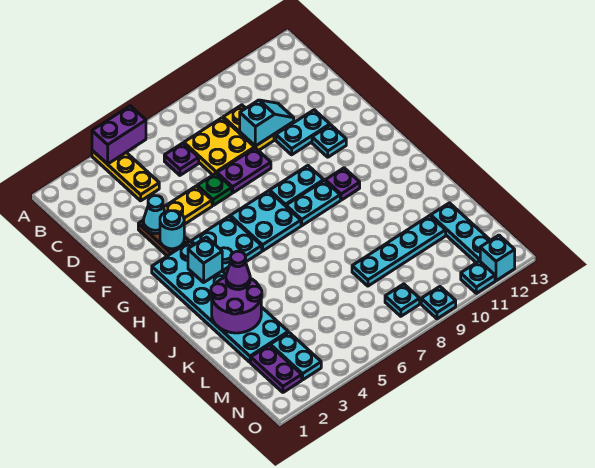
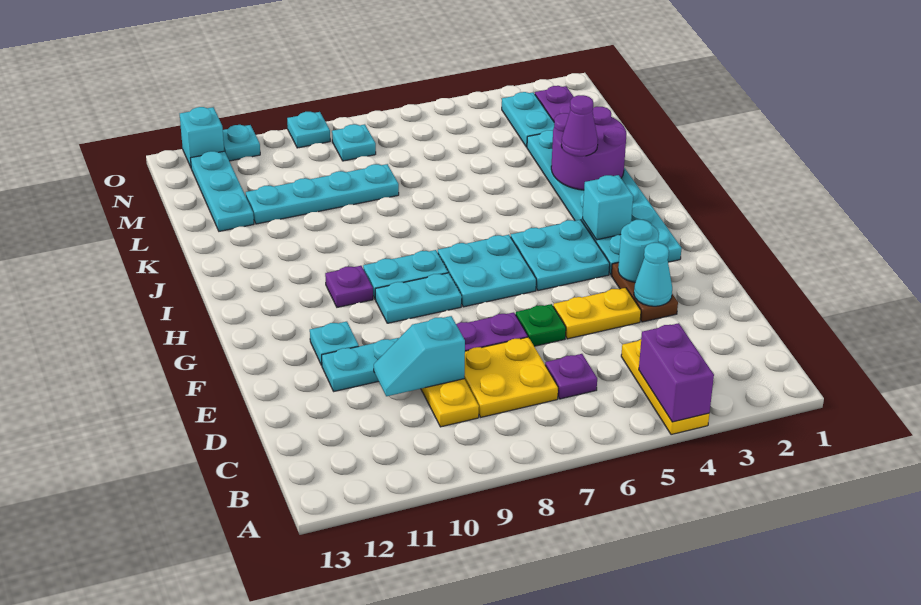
purple brick A4:A5 level 2 -> purple brick A4:B4 level 2

